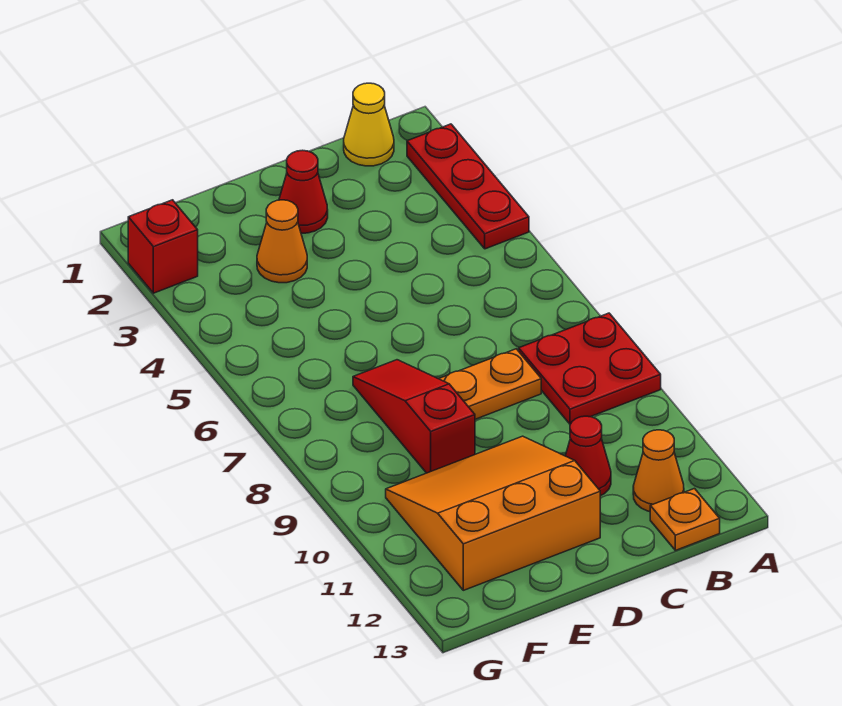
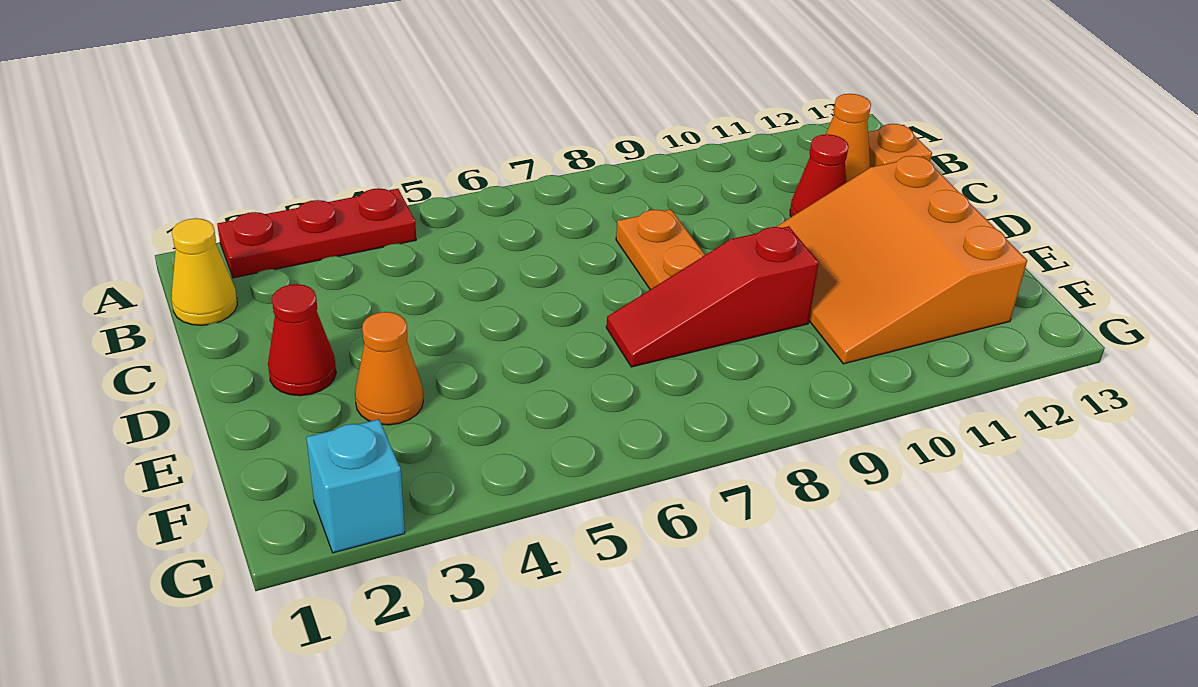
red plate A8:B9 level 1 -> none
red brick G2 level 1 -> cyan brick G2 level 1

